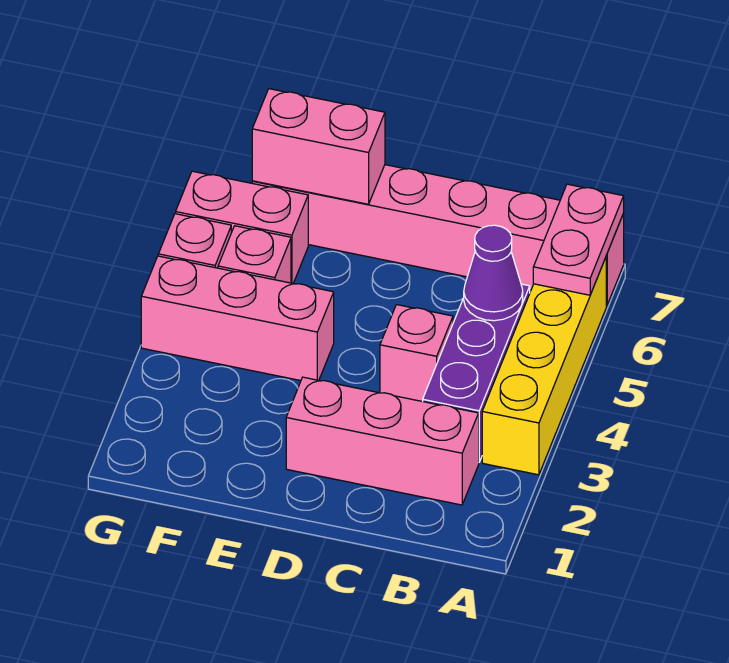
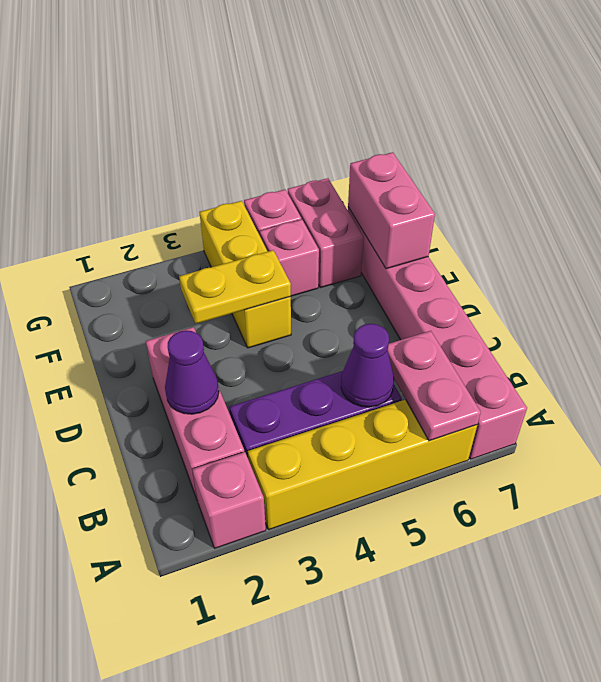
pink plate A6:A7 level 2 -> pink plate A6:B6 level 2
none -> purple cone C2 level 2
pink brick C4 level 1 -> pink brick A2 level 1
none -> yellow plate E3:E4 level 2
pink brick E4:G4 level 1 -> yellow brick E4:G4 level 1

